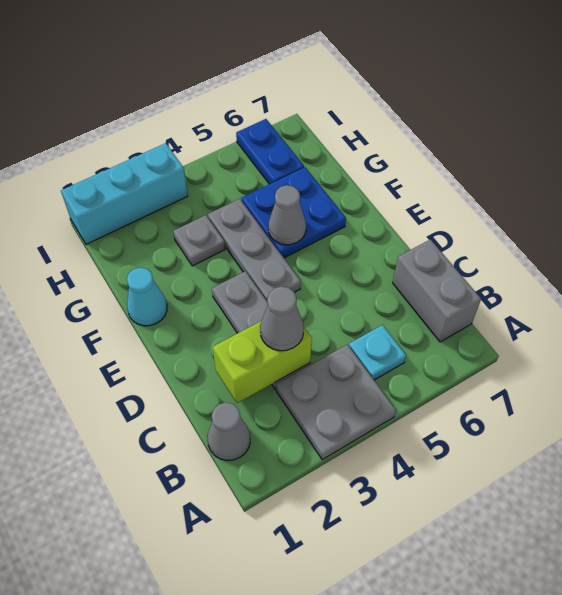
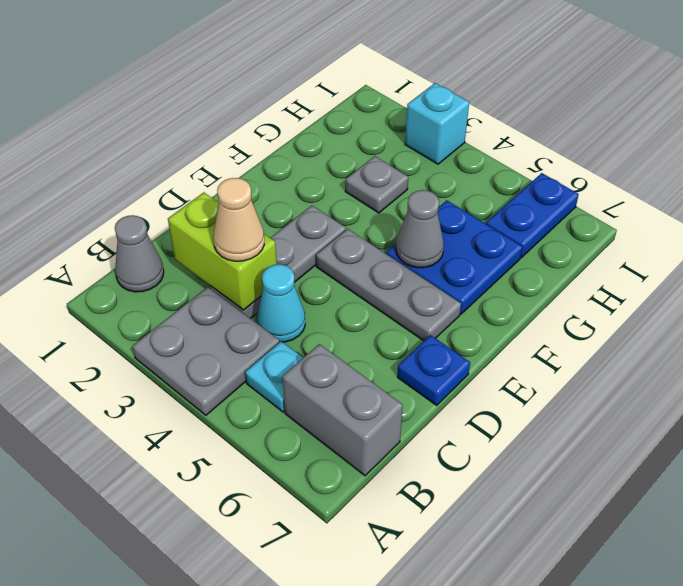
grey brick B7:C7 level 1 -> grey brick B6:B7 level 1
grey cone C3 level 3 -> tan cone C3 level 3
none -> blue plate D7 level 1
grey plate E4:G4 level 1 -> grey plate E4:E6 level 1
cyan cone F1 level 1 -> cyan cone C4 level 1
cyan brick I1:I3 level 1 -> cyan brick I3 level 1

